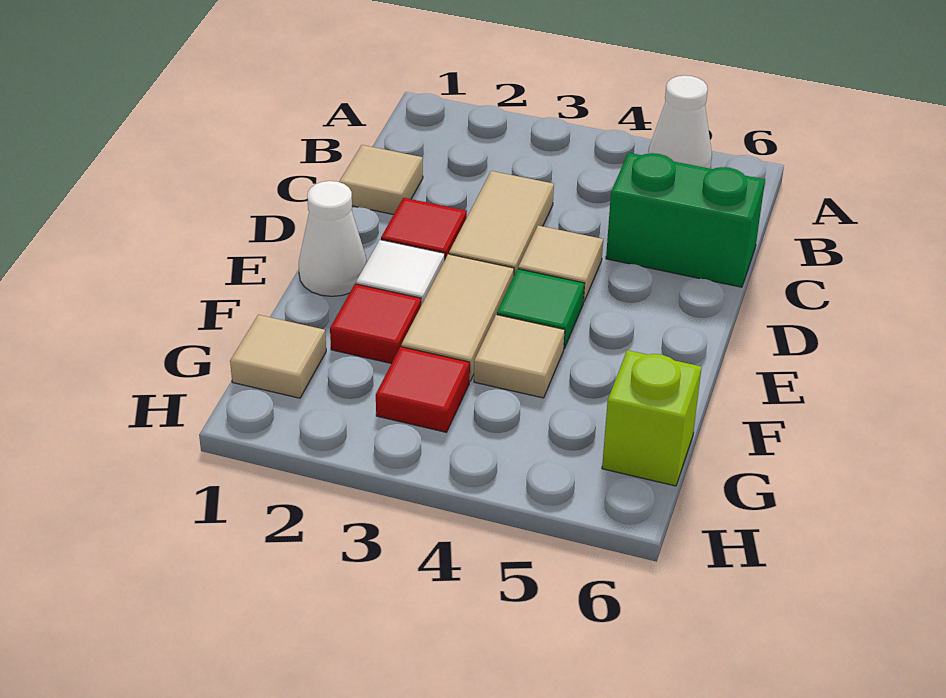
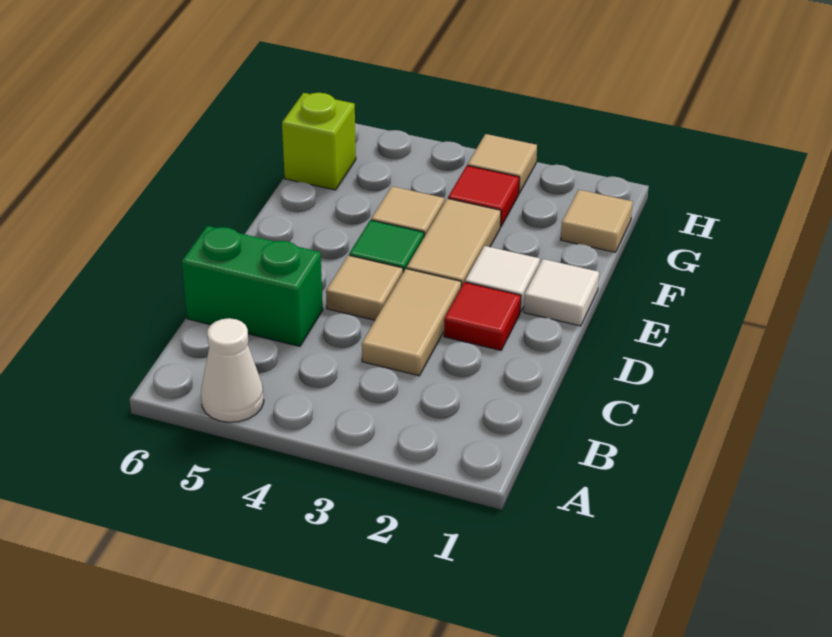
tan tile C1 level 1 -> tan tile H3 level 1
white cone E1 level 1 -> white tile E1 level 1
red tile F2 level 1 -> none

